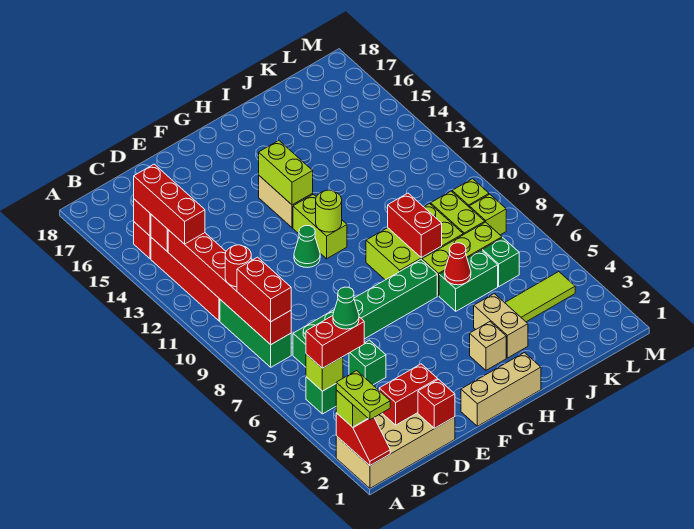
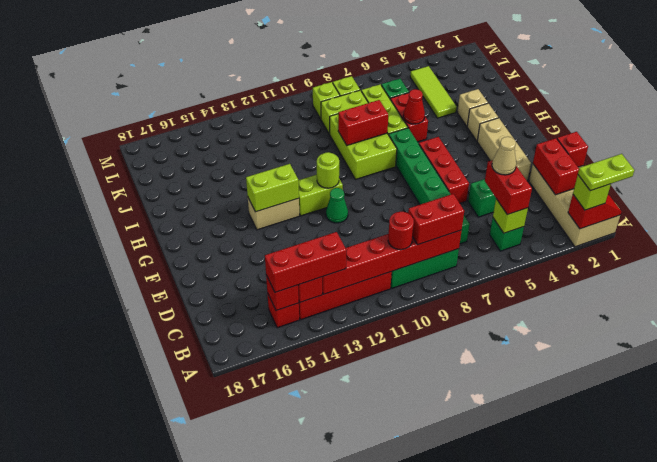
green cone C5 level 4 -> tan cone C5 level 4
none -> red brick E6:G6 level 1
tan brick F1:H1 level 1 -> tan brick E3:G3 level 1
tan brick I3:I4 level 1 -> tan brick I3 level 1
green brick I6:J6 level 1 -> red brick I6:J6 level 1

